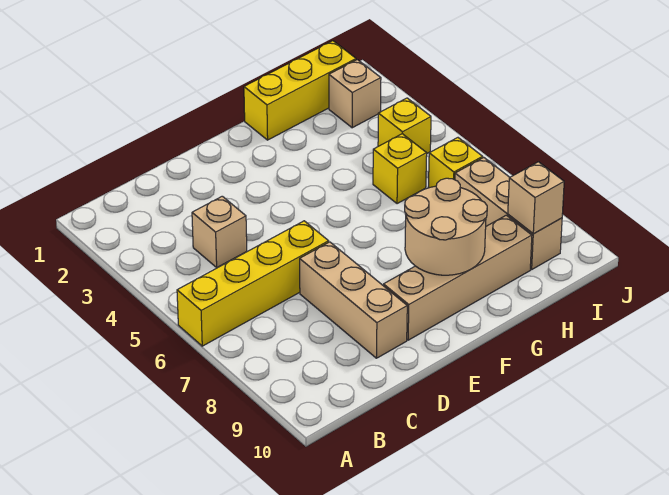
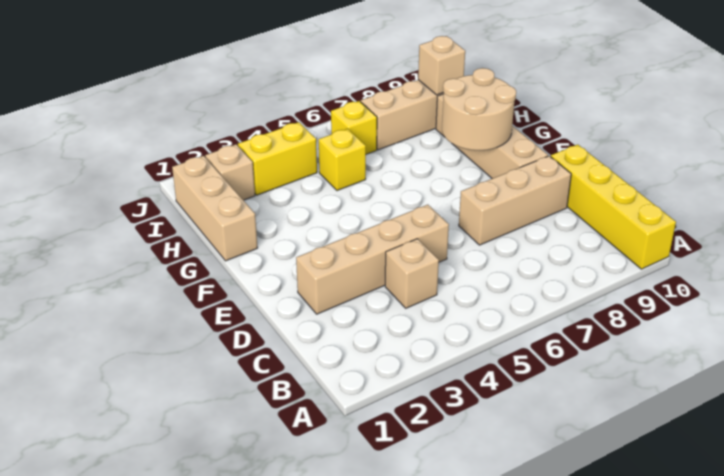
yellow brick A6:D6 level 1 -> yellow brick A10:D10 level 1
none -> tan brick D2:D5 level 1
yellow brick G1:I1 level 1 -> tan brick G1:I1 level 1
yellow brick I4 level 1 -> yellow brick I3:I4 level 1

